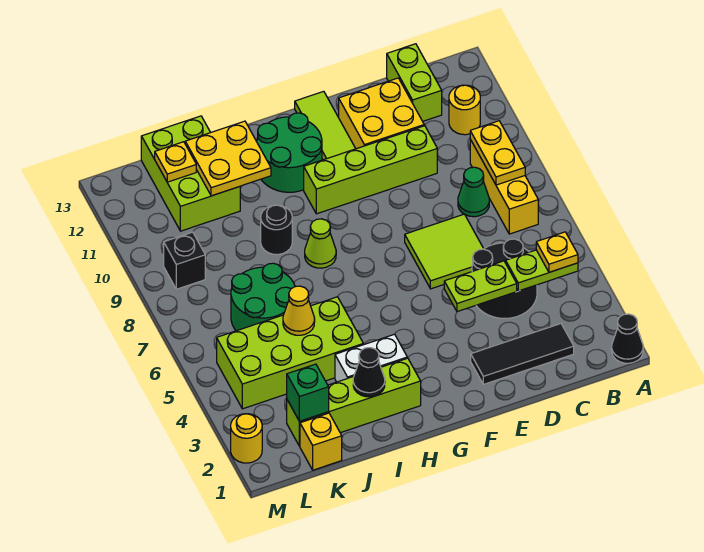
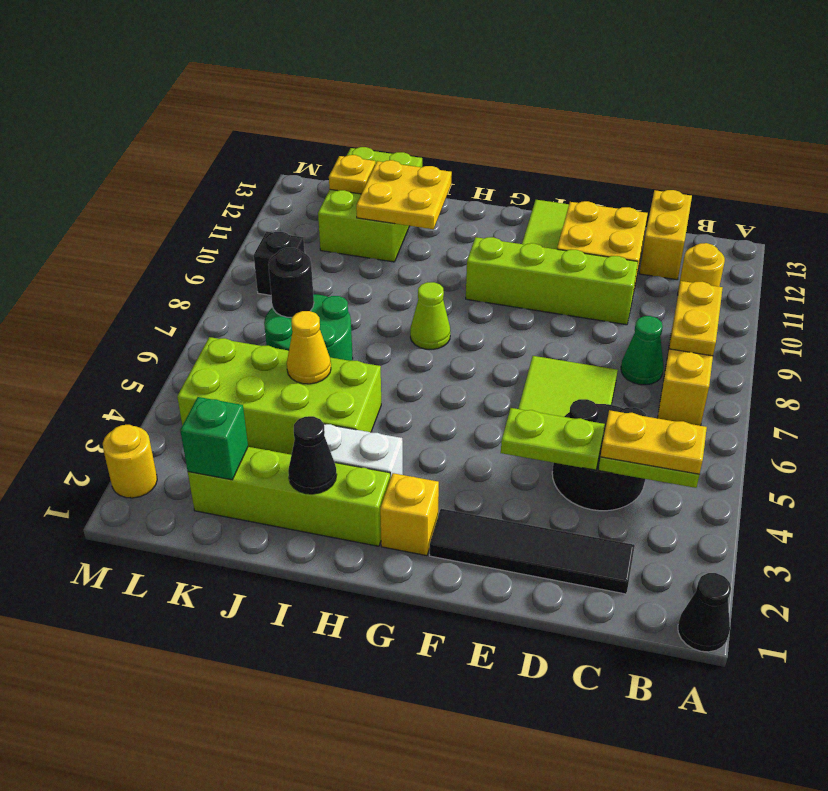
yellow plate B4 level 3 -> yellow plate B4:C4 level 3
black tile C2:E2 level 1 -> black tile C2:F2 level 1
lime brick C12:C13 level 1 -> yellow brick C12:C13 level 1
green round brick G11:H12 level 1 -> none
black round brick I9 level 1 -> black round brick K7 level 2
yellow brick K1 level 1 -> yellow brick G2 level 1

